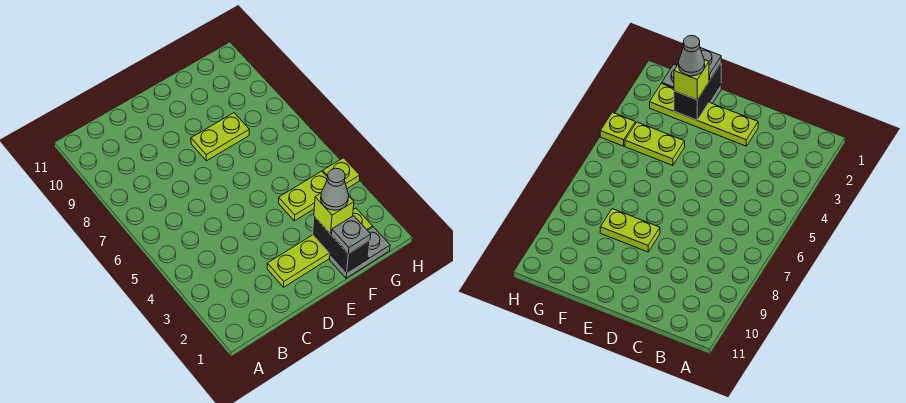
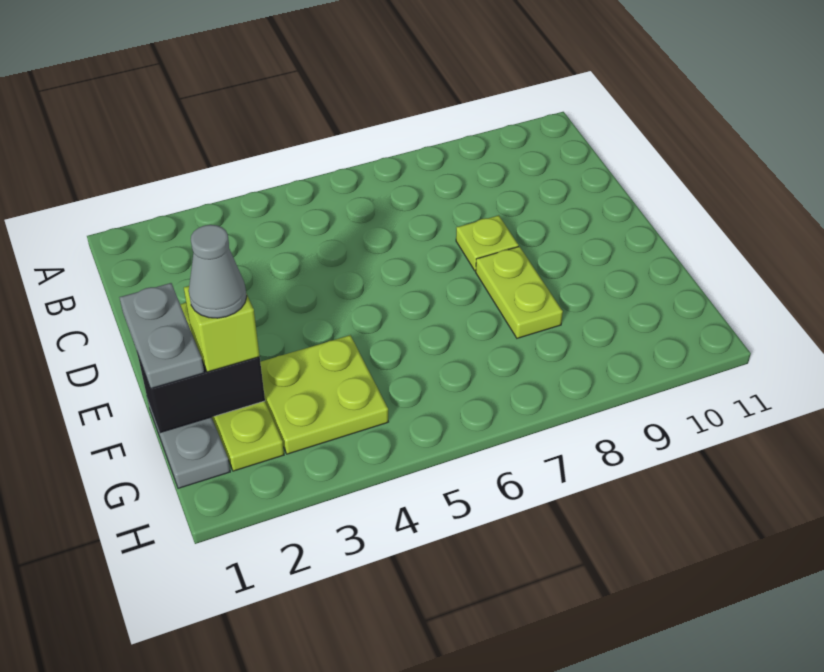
grey plate F1 level 3 -> grey plate E1:F1 level 3
lime plate F4:G4 level 1 -> lime plate F3:G4 level 1
lime plate H4 level 1 -> lime plate D8 level 1

